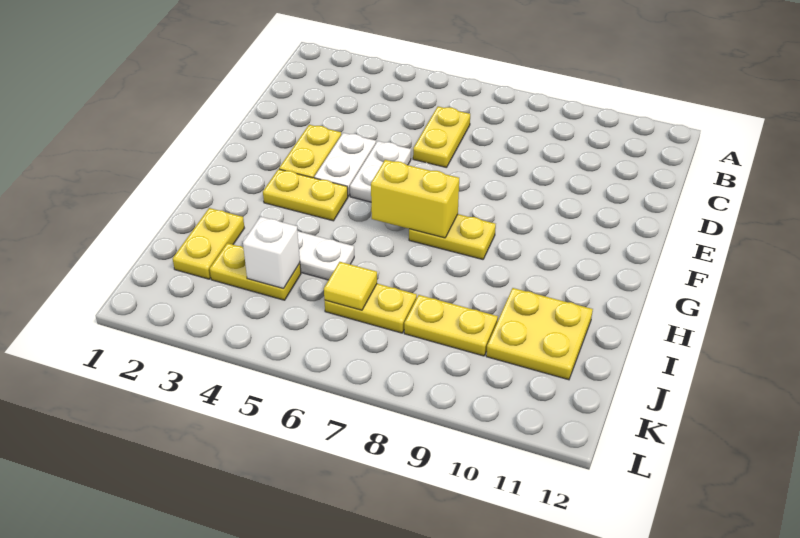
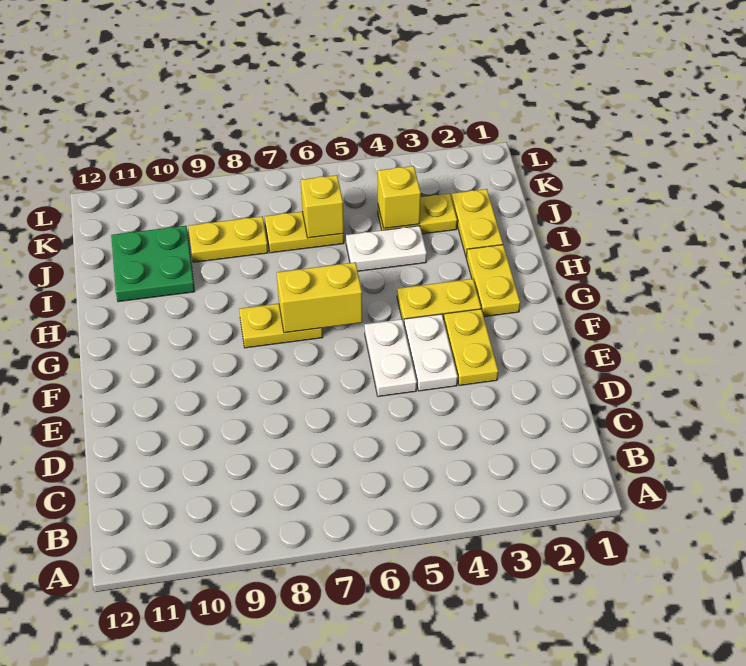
yellow plate C6:D6 level 1 -> yellow plate G2:H2 level 1
yellow plate I10:J11 level 1 -> green plate I10:J11 level 1
white brick J4 level 2 -> yellow brick J4 level 2
yellow tile J6 level 2 -> yellow brick J6 level 2

